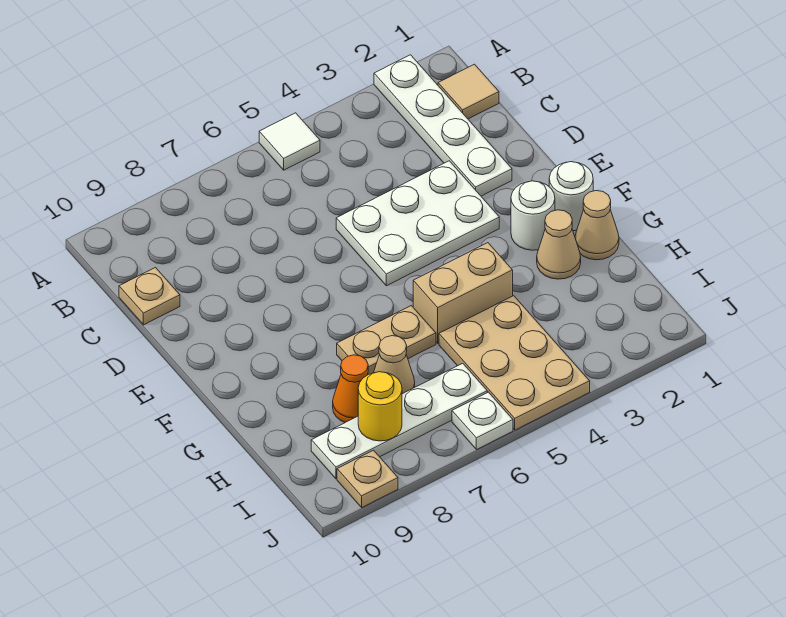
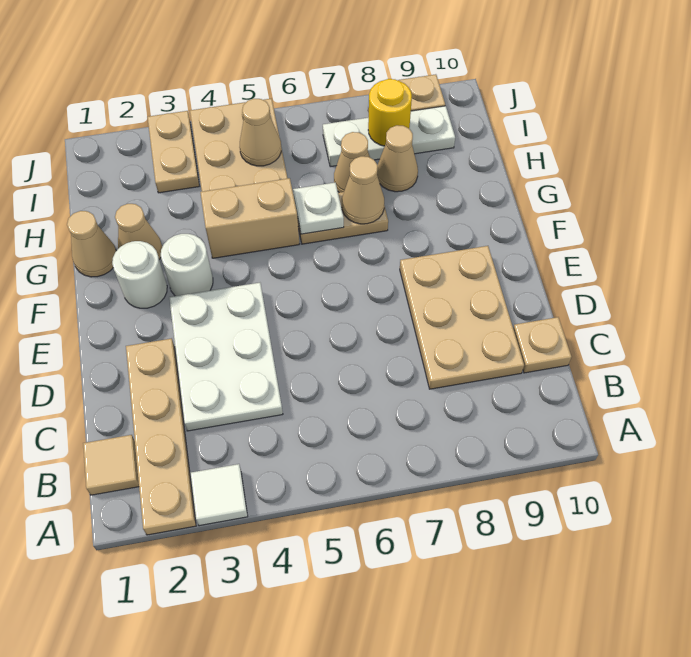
white plate A2:D2 level 1 -> tan plate A2:D2 level 1
white tile A5 level 1 -> white tile A3 level 1
none -> tan plate C8:E9 level 1
white plate D3:E5 level 1 -> white plate C3:E4 level 1
white round brick F1 level 1 -> white round brick F3 level 1
none -> tan cone G7 level 2
orange cone H8 level 1 -> tan cone H8 level 1
none -> tan plate I3:J3 level 1
none -> tan cone I5 level 2
white plate I6:I9 level 1 -> white plate I7:I9 level 1
white plate J6 level 1 -> white plate G6 level 2

